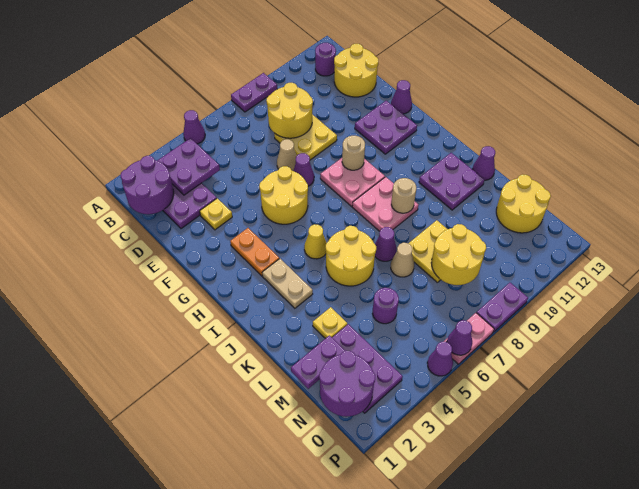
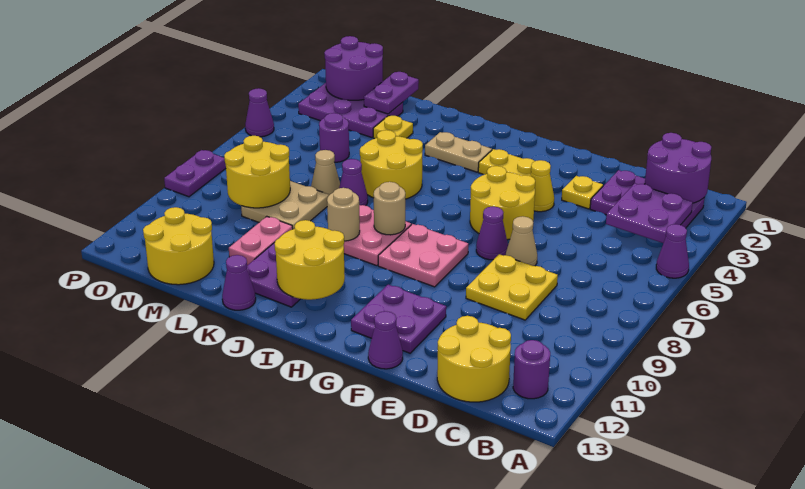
purple plate A8:A9 level 1 -> none
yellow round brick C8:D9 level 2 -> yellow round brick I11:J12 level 2
orange plate G3:H3 level 1 -> yellow plate G3:H3 level 1
tan round brick G9 level 2 -> tan round brick I8 level 2
yellow cone I5 level 1 -> yellow cone F4 level 1
yellow plate L8:M9 level 1 -> tan plate L8:M9 level 1
pink plate P6:P7 level 1 -> pink plate L10:L11 level 1
purple cone P6 level 2 -> none

